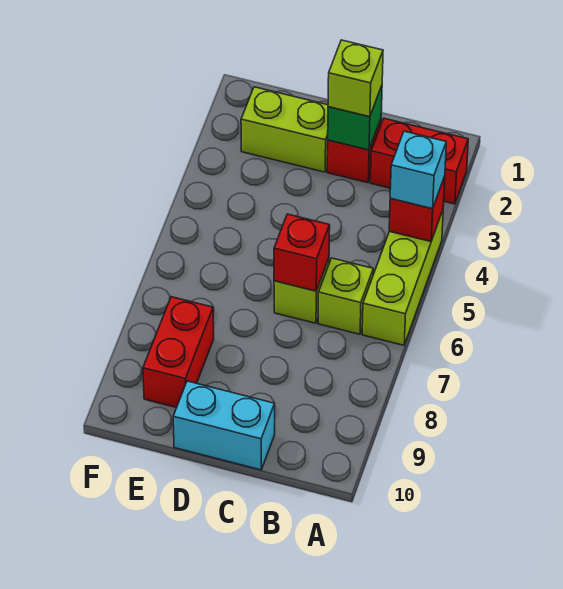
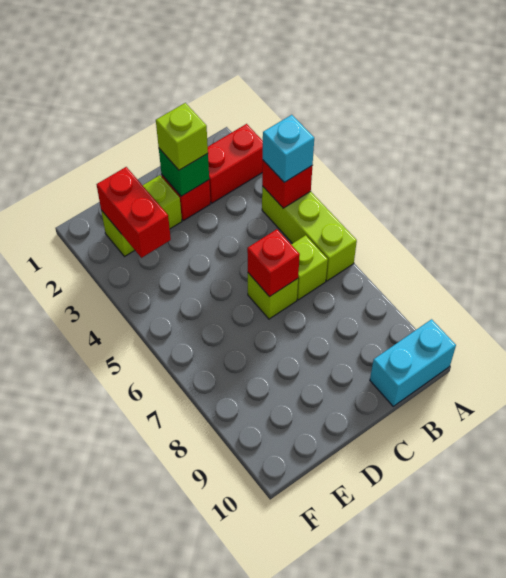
cyan brick C10:D10 level 1 -> cyan brick A10:B10 level 1
red brick E8:E9 level 1 -> red brick E2:E3 level 2

